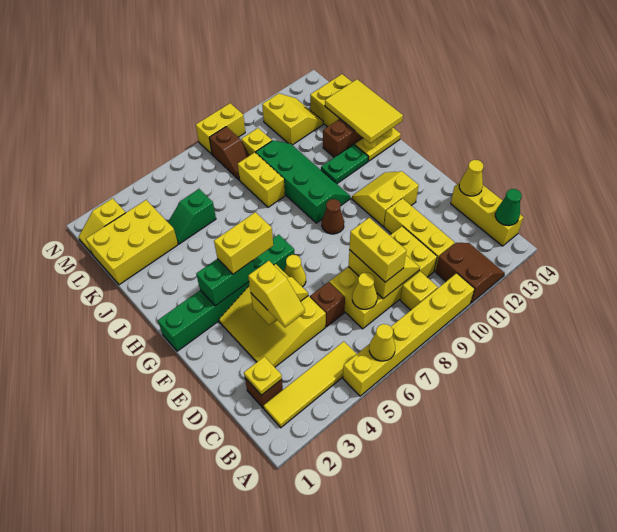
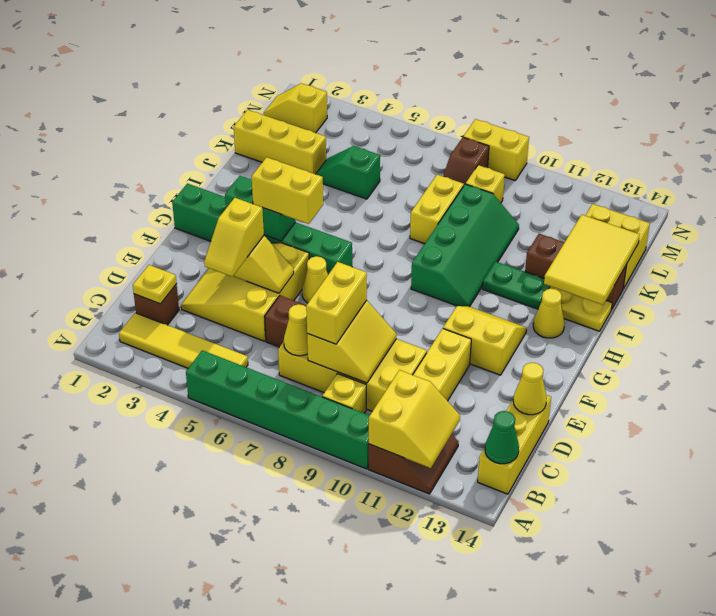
yellow brick A5:A10 level 1 -> green brick A5:A10 level 1
yellow cone A6 level 2 -> yellow cone H13 level 1
brown cone G9 level 1 -> none
yellow brick K1:L3 level 1 -> yellow brick K1:K3 level 1
yellow slope L11:M12 level 1 top 11 -> yellow slope A11:B12 level 2 top 11

